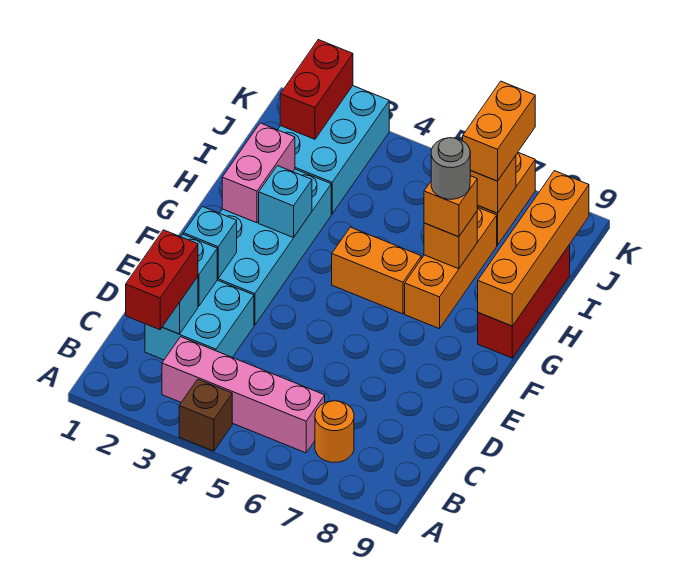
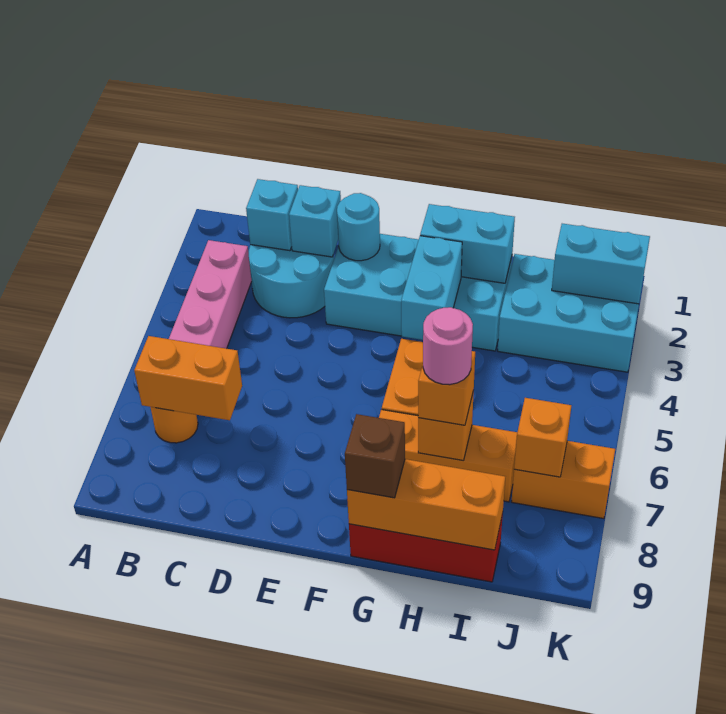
brown brick A4 level 1 -> brown brick G9 level 3
red brick B2:C2 level 3 -> none
cyan brick C2:D3 level 1 -> cyan round brick C2:D3 level 1
cyan brick E2 level 2 -> cyan round brick E2 level 2
pink brick G2:H2 level 2 -> cyan brick G2:H2 level 2
cyan brick G3 level 2 -> cyan brick G3:G4 level 2
orange brick G9:J9 level 2 -> orange brick G9:I9 level 2
grey round brick H7 level 4 -> pink round brick H7 level 4
red brick J2:K2 level 2 -> cyan brick J2:K2 level 2
orange brick J7:K7 level 3 -> orange brick B7:C7 level 2

